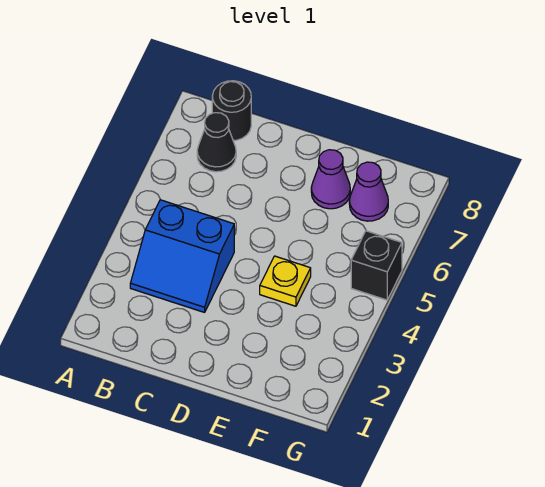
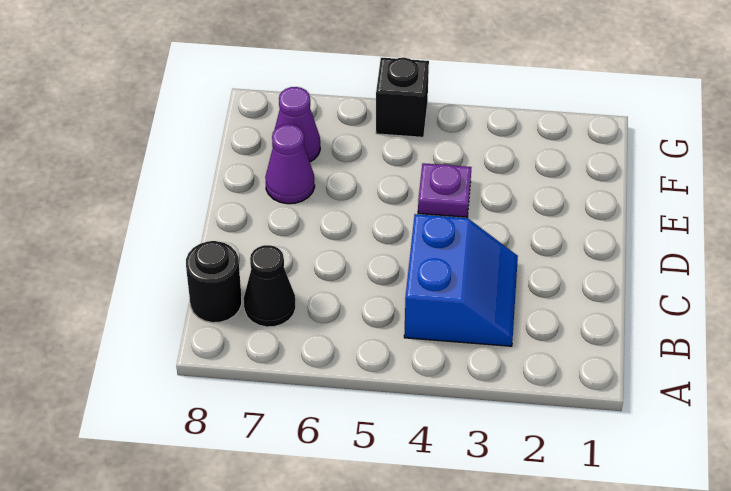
yellow plate E4 level 1 -> purple plate E4 level 1

